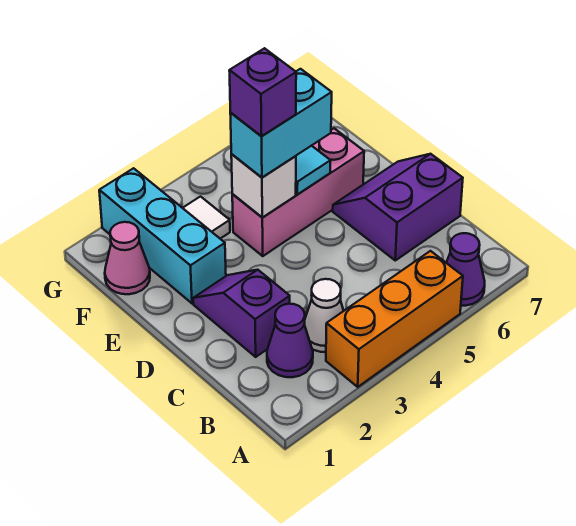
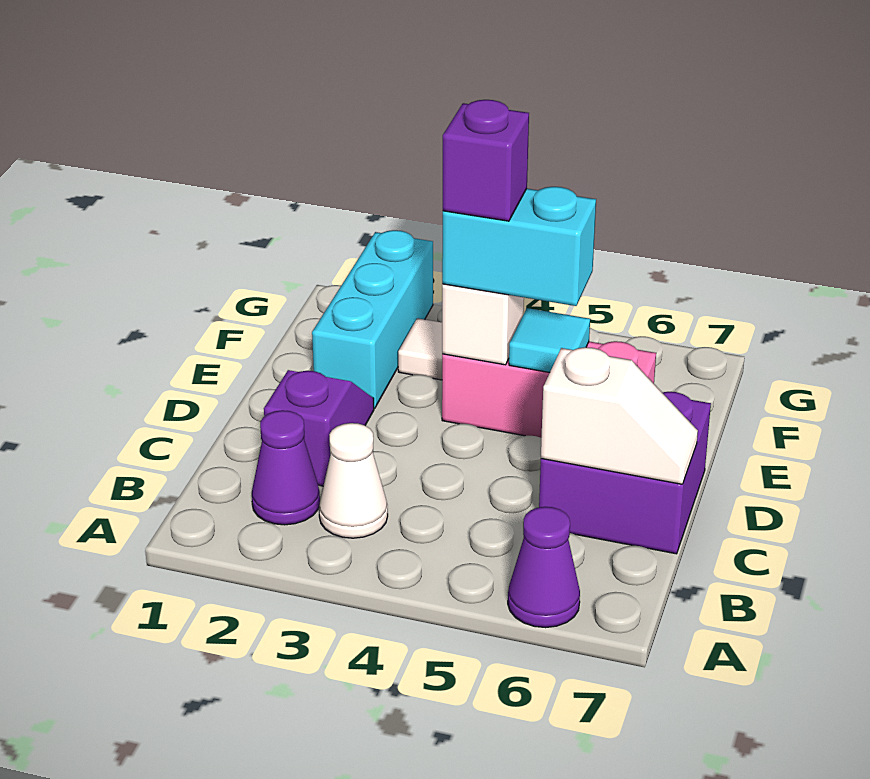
orange brick A3:A5 level 1 -> none
purple slope C6:D7 level 1 top C -> purple brick C6:D7 level 1
none -> white slope C6:C7 level 2 top 6
pink cone F1 level 1 -> none

